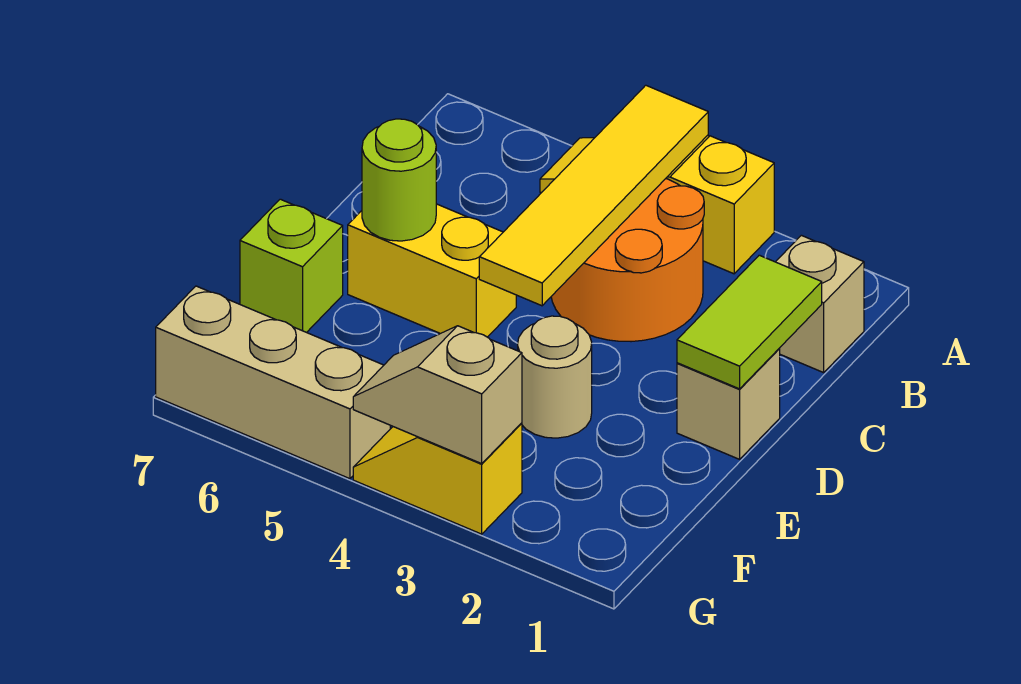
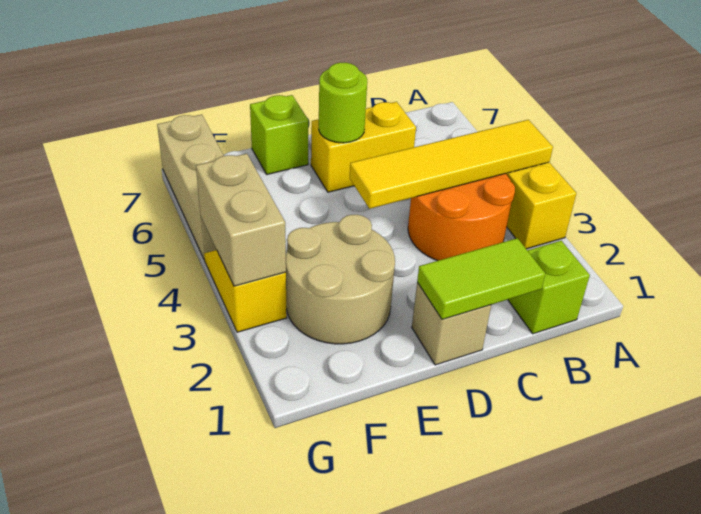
tan brick B1 level 1 -> lime brick B1 level 1
yellow brick D5:D6 level 1 -> yellow brick C6:D6 level 1
tan round brick E3 level 1 -> tan round brick E2:F3 level 1
tan slope G3:G4 level 2 top 3 -> tan brick G3:G4 level 2

